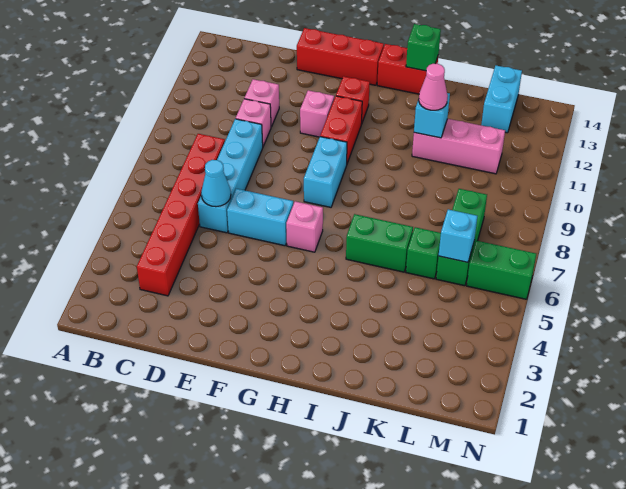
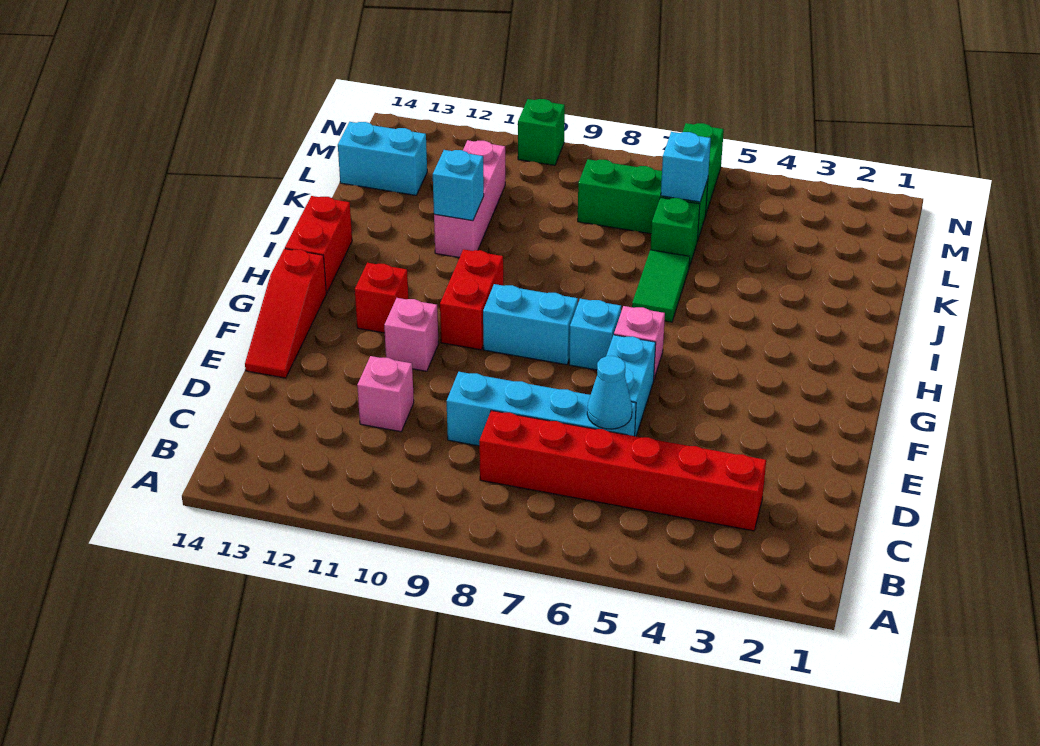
pink brick D10 level 1 -> none
red brick E14:G14 level 1 -> red slope E14:G14 level 1 top G
none -> cyan brick G7 level 1
red brick G10:G11 level 1 -> red brick G10:H10 level 1
green brick I6:J6 level 1 -> green tile I6:J6 level 1
green brick I14 level 2 -> green brick N10 level 1
pink cone J11 level 3 -> none

